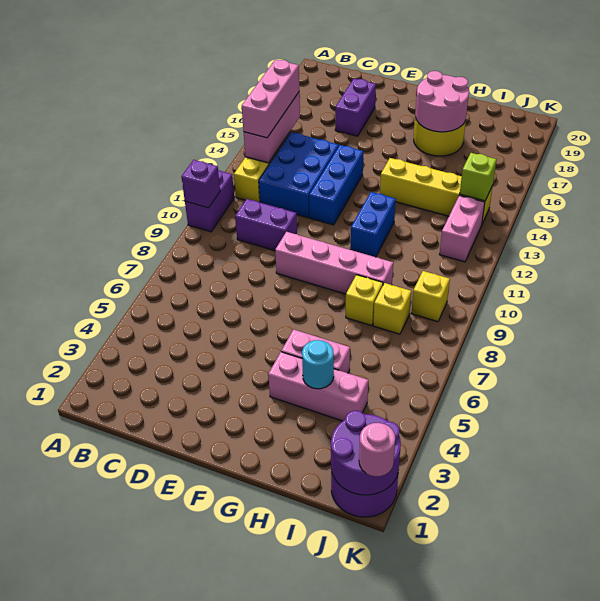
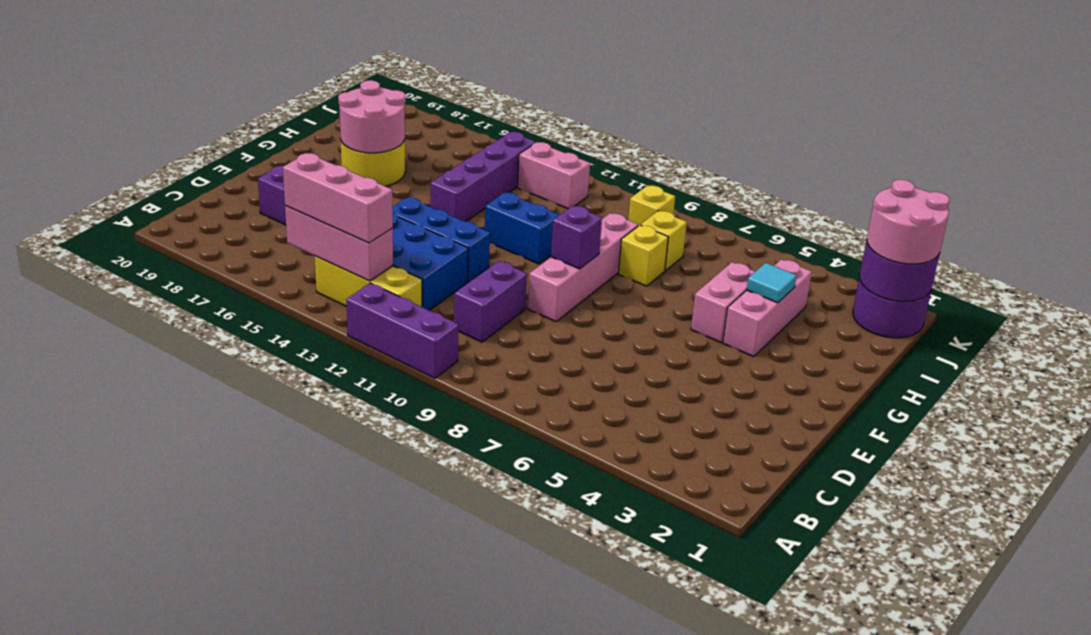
purple brick A10:A11 level 1 -> purple brick A10:A12 level 1
purple brick A10 level 2 -> purple brick F9 level 2
yellow brick G14:J14 level 1 -> purple brick G14:J14 level 1
cyan round brick H4 level 2 -> cyan tile H4 level 2
lime brick J14 level 2 -> none
pink round brick K1 level 3 -> pink round brick J1:K2 level 3

